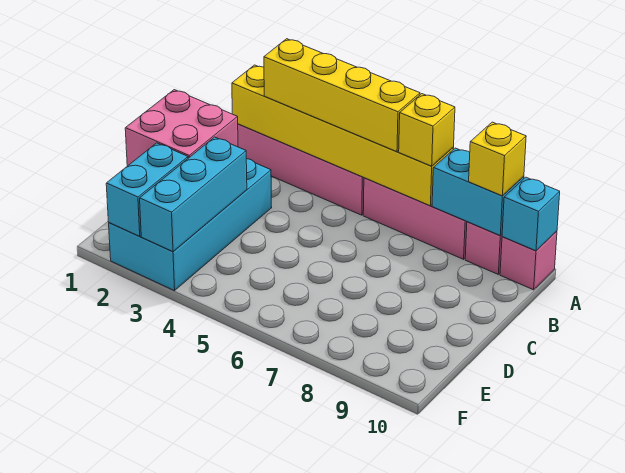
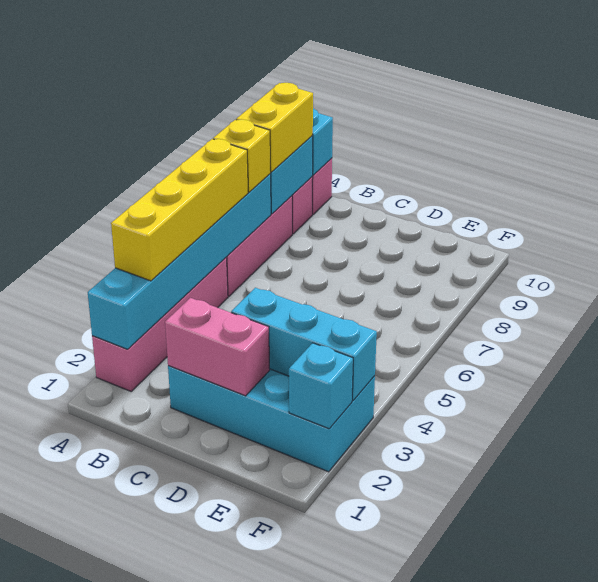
yellow brick A2:A7 level 2 -> cyan brick A2:A7 level 2
yellow brick A9 level 3 -> yellow brick A8:A9 level 3
pink brick C1:D2 level 2 -> pink brick C2:D2 level 2
cyan brick E2:F2 level 2 -> cyan brick F2 level 2

